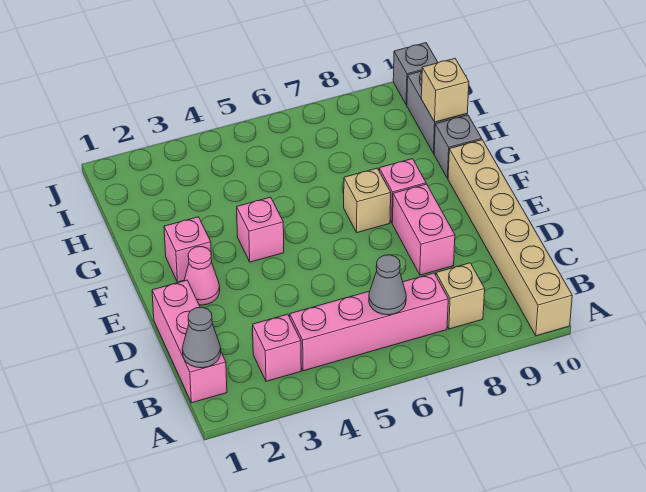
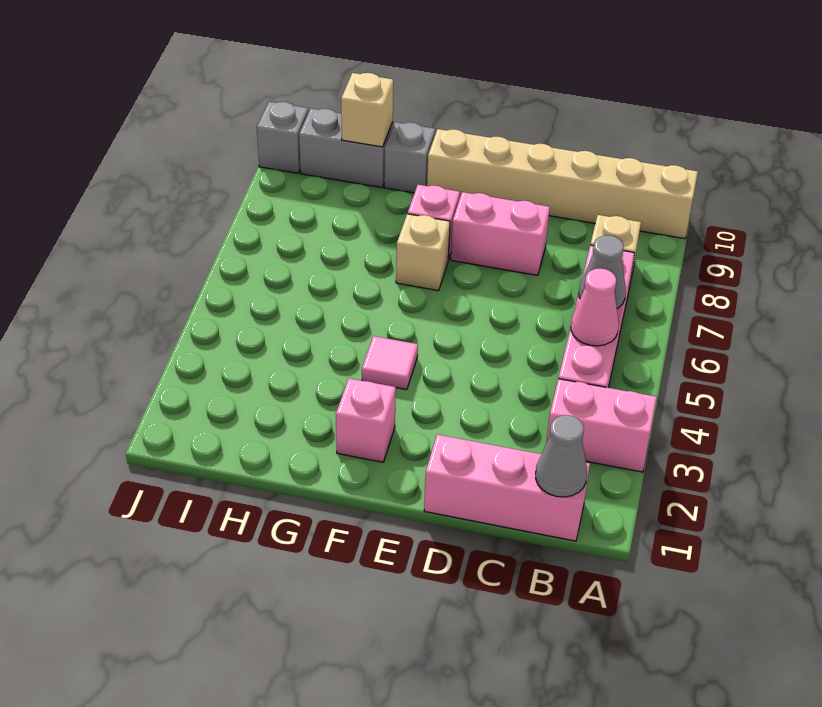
pink brick B3 level 1 -> pink brick A3:B3 level 1
pink cone E2 level 1 -> pink cone B5 level 2
pink brick F4 level 1 -> pink tile F4 level 1

